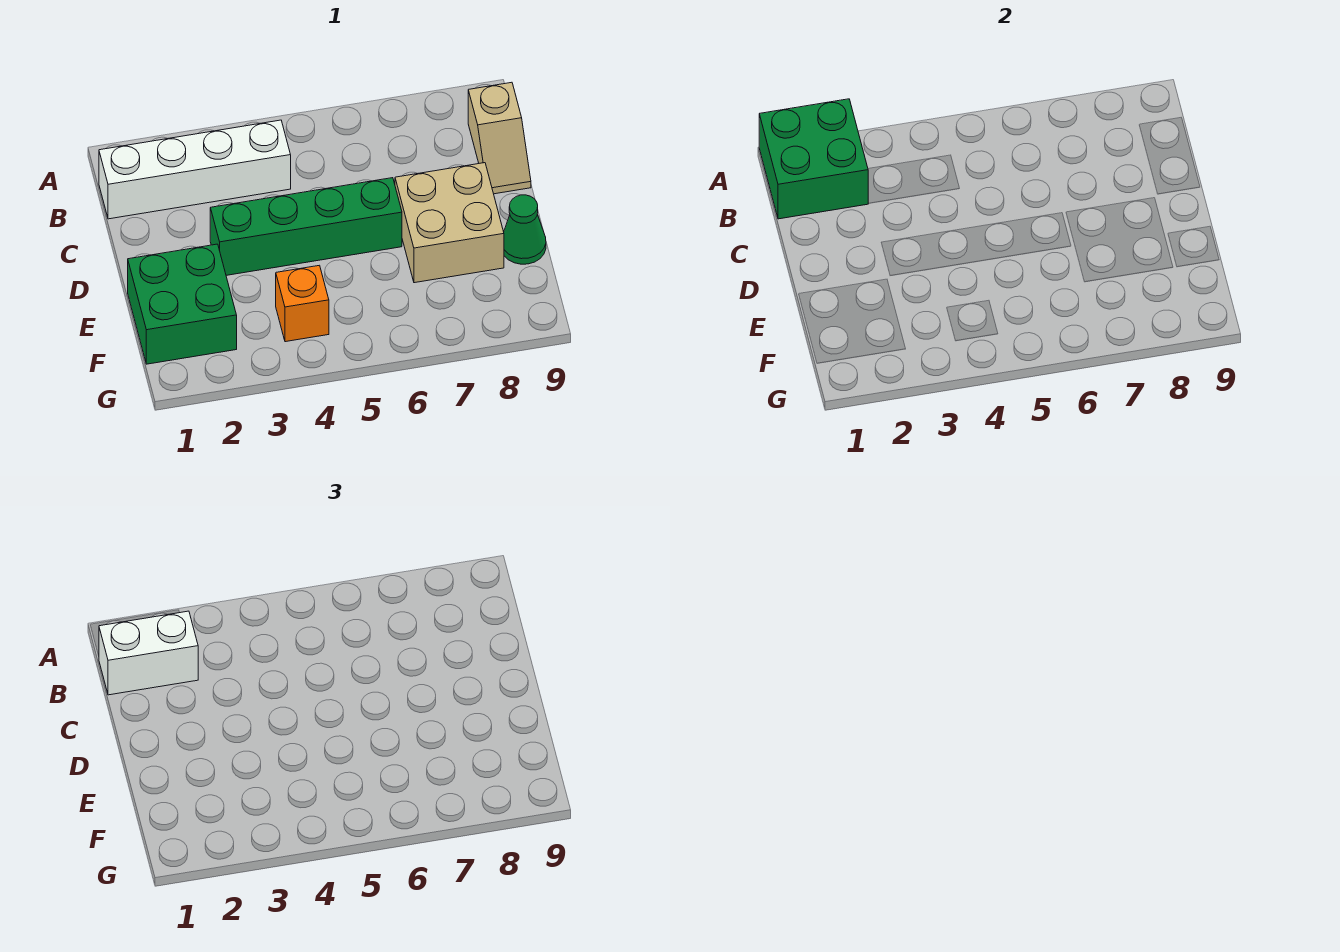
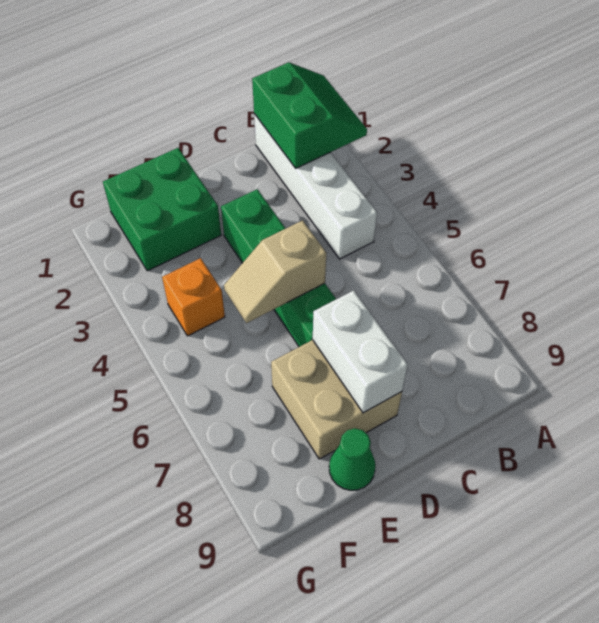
green brick A1:B2 level 2 -> green slope A1:B2 level 2 top B
white brick B1:B2 level 3 -> white brick D7:D8 level 2
tan slope B9:C9 level 1 top B -> tan slope D5:E5 level 2 top D

